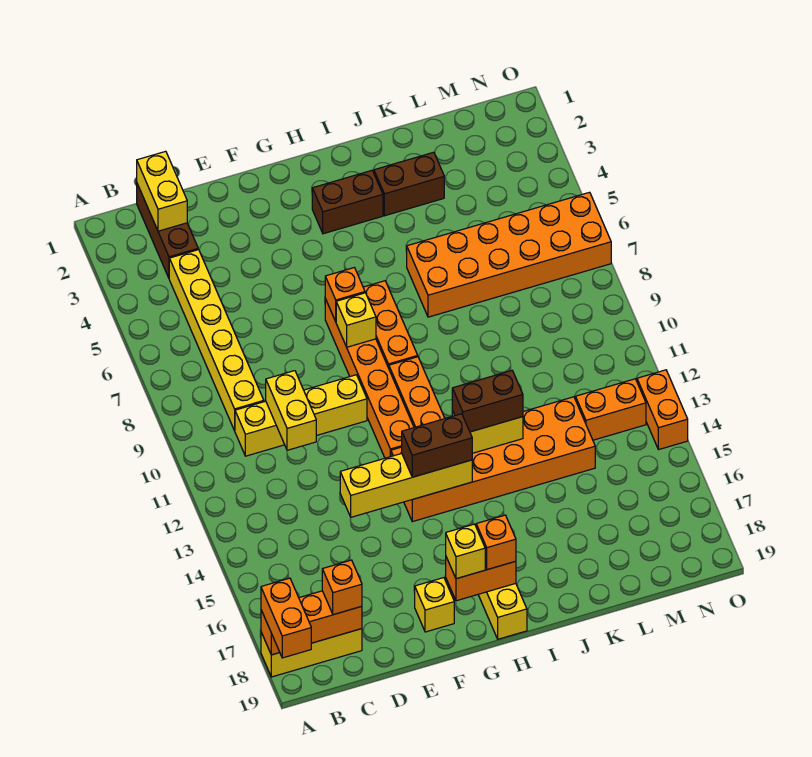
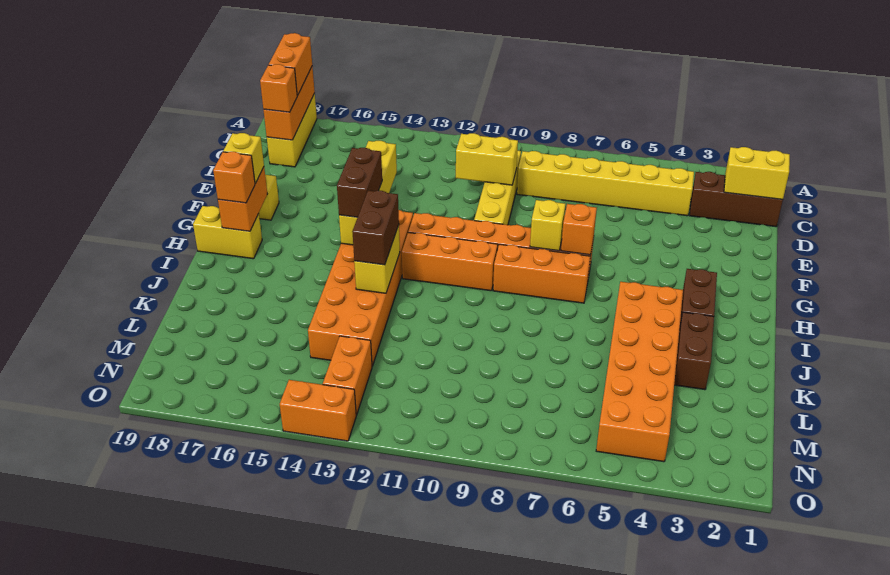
orange brick A18:A19 level 3 -> orange brick A18:B18 level 3
orange brick J6:O7 level 1 -> orange brick I4:N5 level 1

